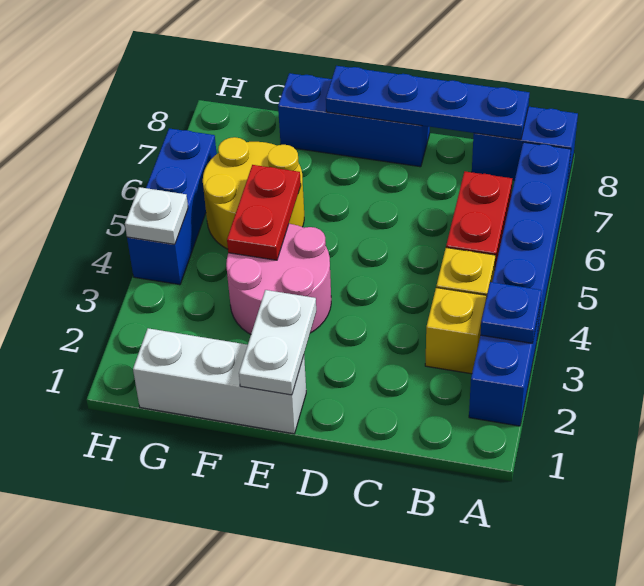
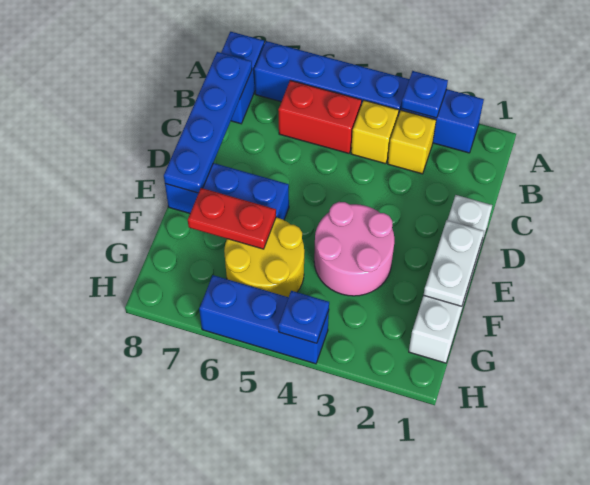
blue brick D8:F8 level 1 -> blue brick E6:E8 level 1
white brick E1:G1 level 1 -> white brick D1:G1 level 1
white plate E1:E2 level 2 -> white plate E1:F1 level 2
red plate F4:F5 level 2 -> red plate F6:F7 level 2
white plate H4 level 2 -> blue plate H4 level 2

